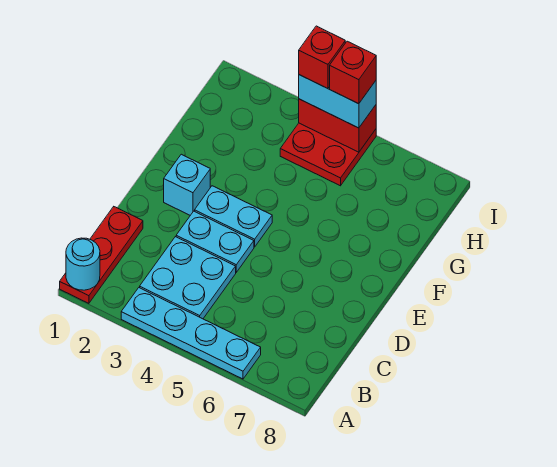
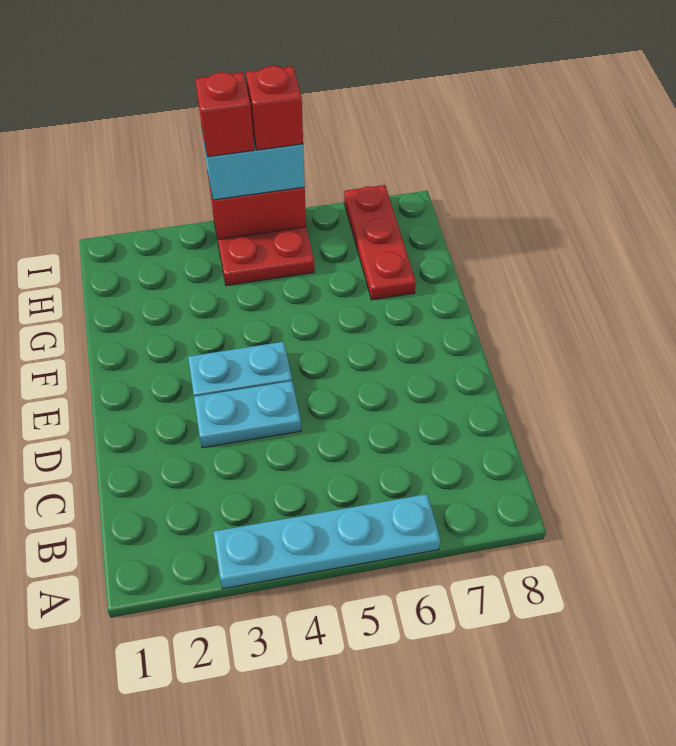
red plate A1:C1 level 1 -> red plate G7:I7 level 1
cyan round brick A1 level 2 -> none
cyan plate B3:C4 level 1 -> none
cyan brick E2 level 1 -> none

